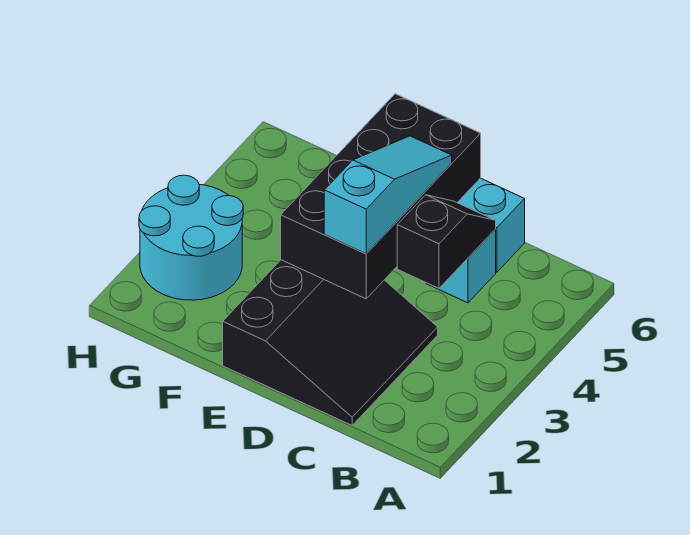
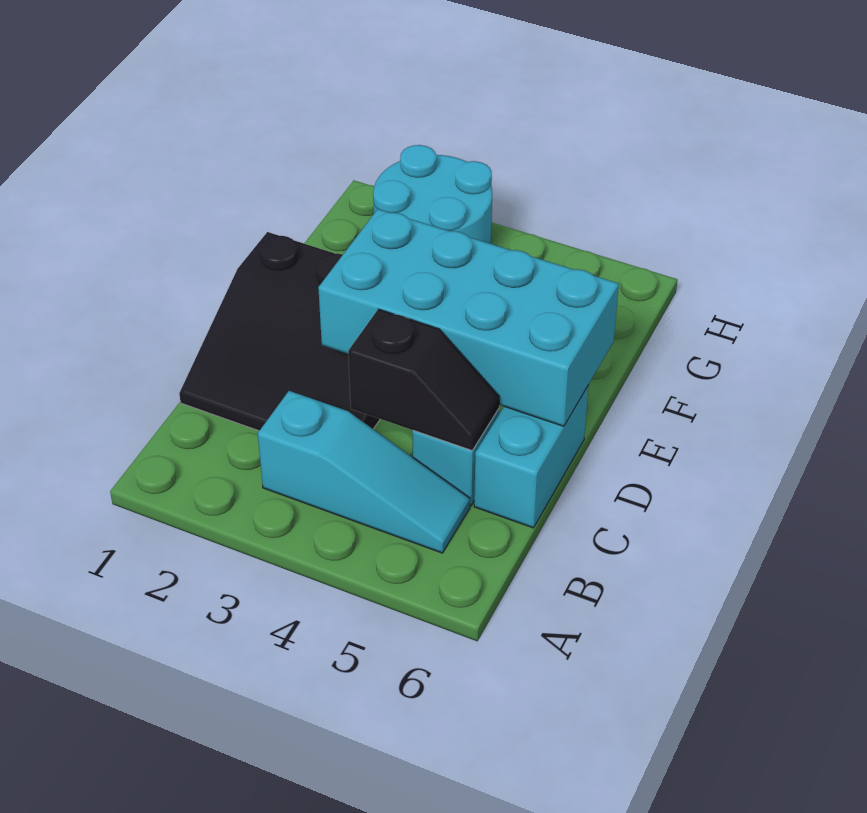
black brick D3:E6 level 2 -> cyan brick D3:E6 level 2
cyan slope D3:D5 level 3 top 3 -> cyan slope B3:B5 level 1 top 3

